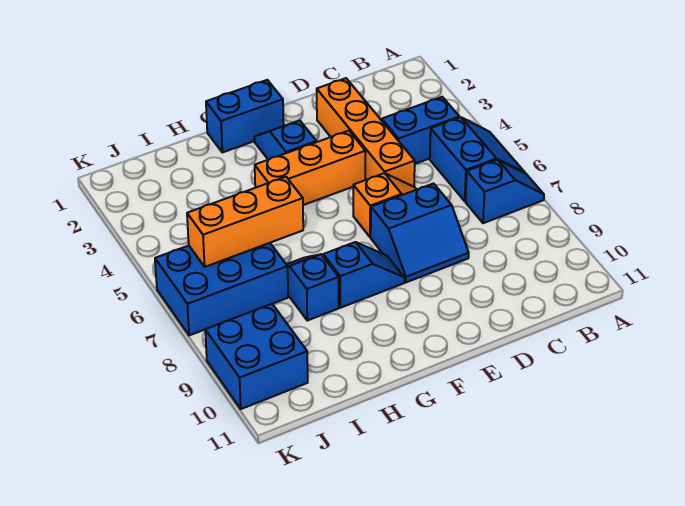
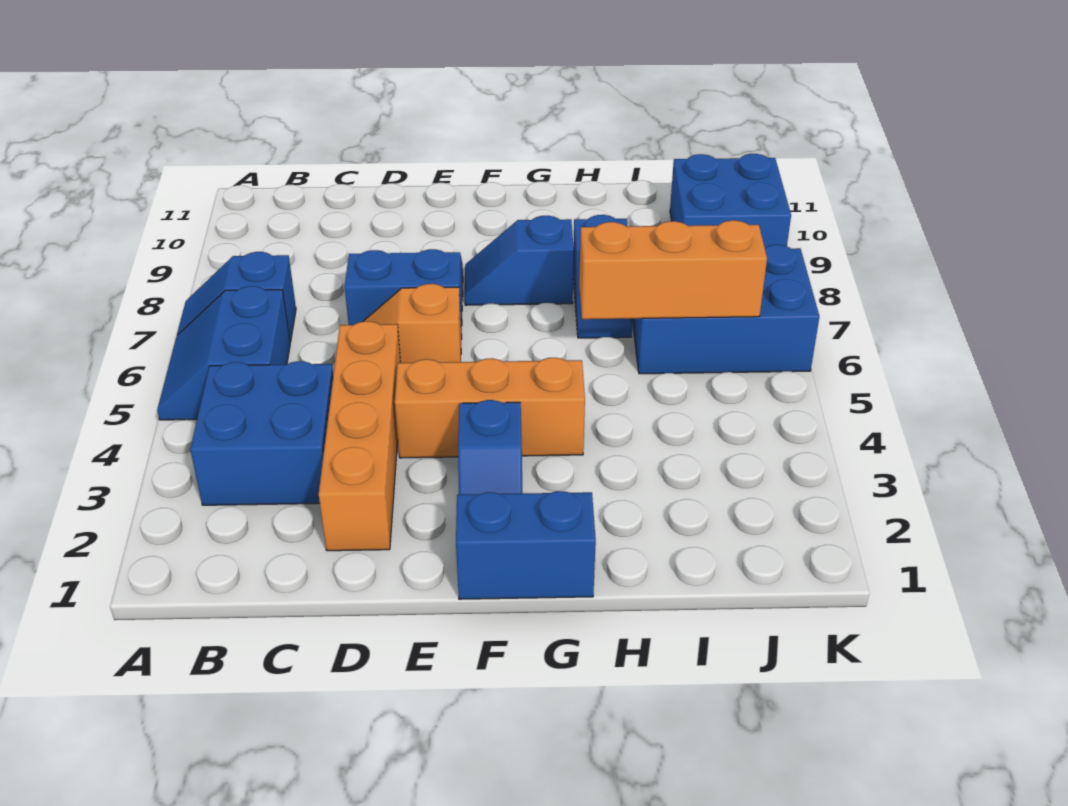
blue brick B4:C4 level 1 -> blue brick B3:C4 level 1

